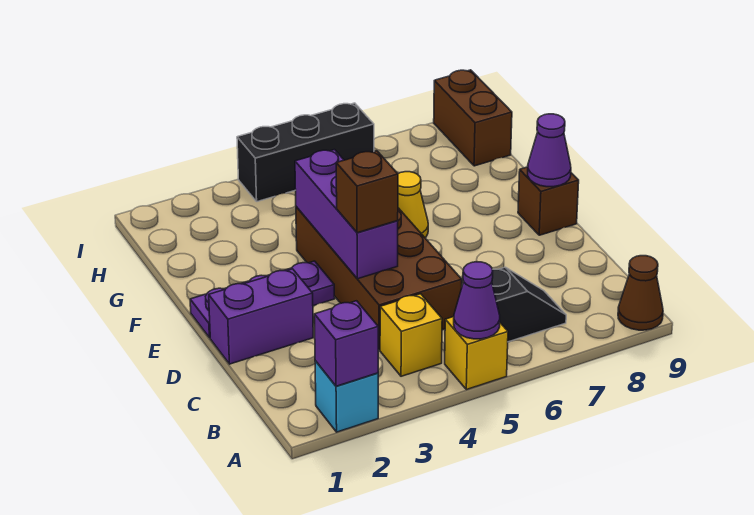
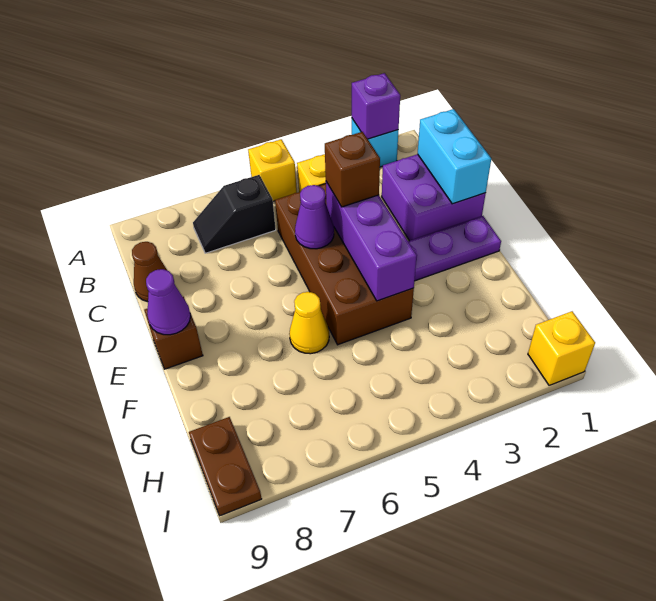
purple cone A5 level 2 -> purple cone D5 level 2
brown cone A9 level 1 -> brown cone C9 level 1
none -> cyan brick C1:D1 level 2
purple brick D1:D2 level 1 -> purple brick C1:D2 level 1
brown brick H9:I9 level 1 -> brown plate H9:I9 level 1
none -> yellow brick I1 level 1
black brick I4:I6 level 1 -> none

